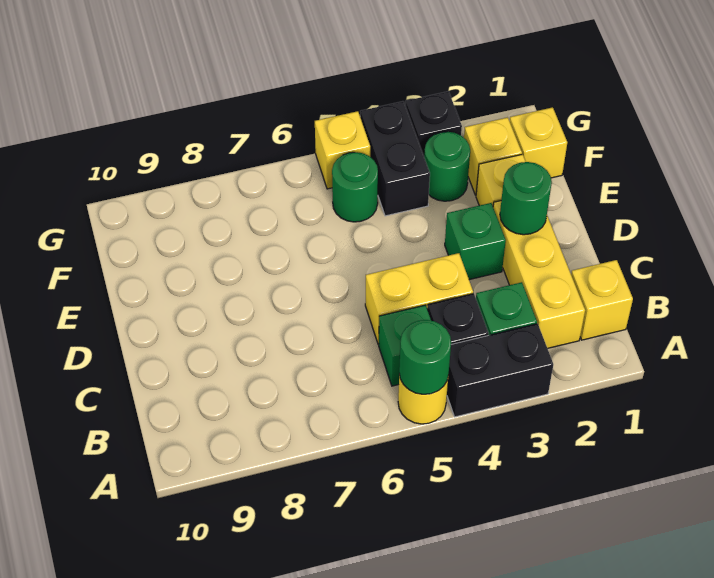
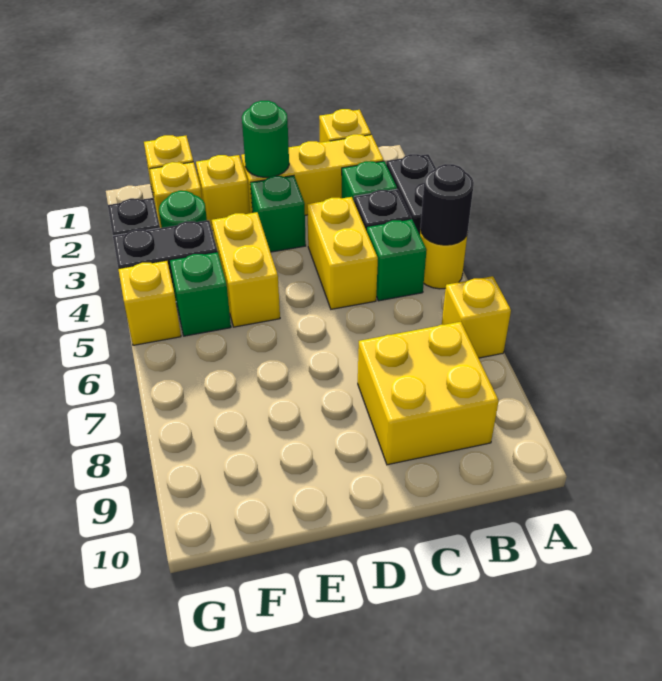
green round brick A5 level 2 -> black round brick A5 level 2
none -> yellow brick A7 level 1
none -> yellow brick B8:C9 level 1
none -> yellow brick E4:E5 level 1
green round brick F5 level 1 -> green brick F5 level 1

